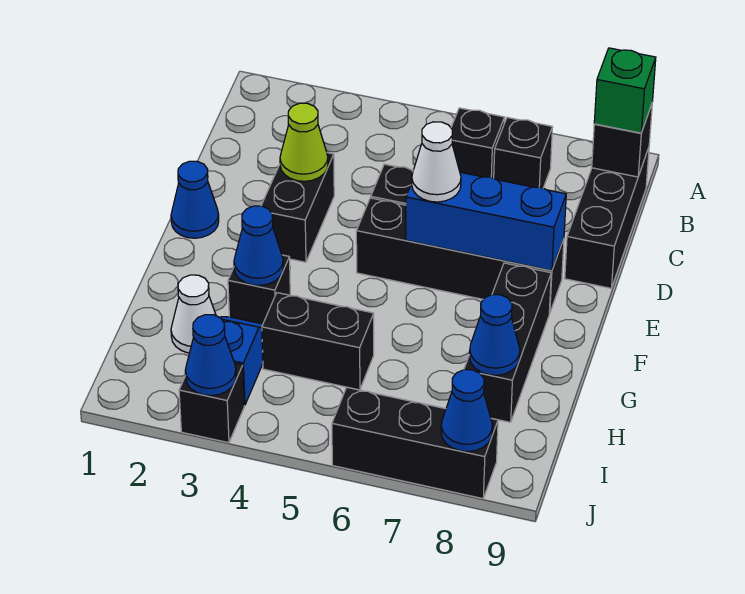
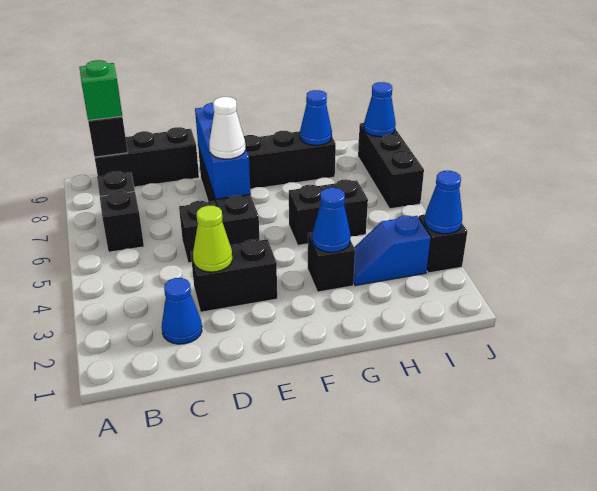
blue cone E1 level 1 -> blue cone C2 level 1
white cone H2 level 1 -> none
black brick H4:H5 level 1 -> black brick G5:H5 level 1

